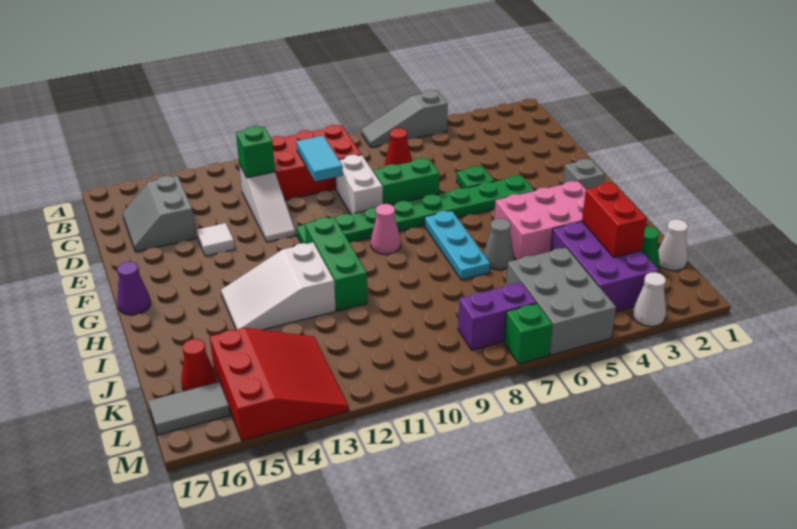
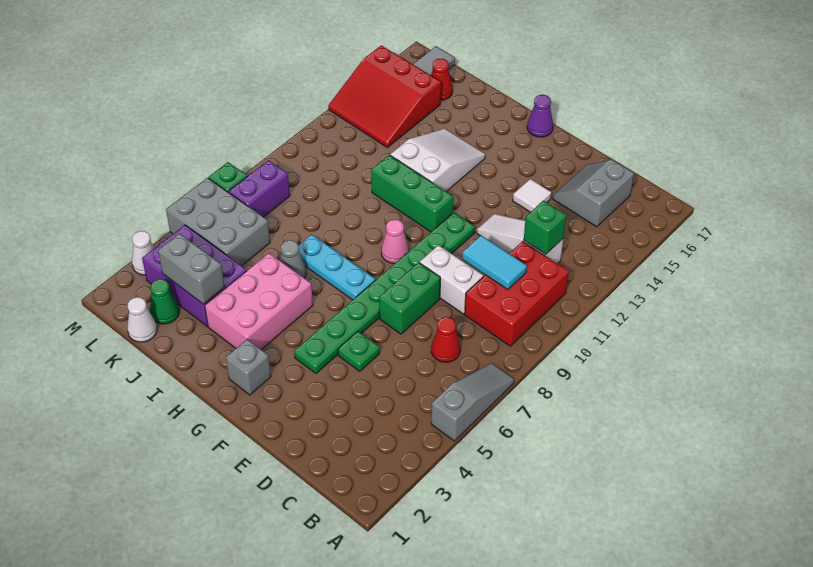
grey slope C15:D16 level 1 top 15 -> grey slope C15:D16 level 1 top C
red brick J3:K3 level 2 -> grey brick J3:K3 level 2

